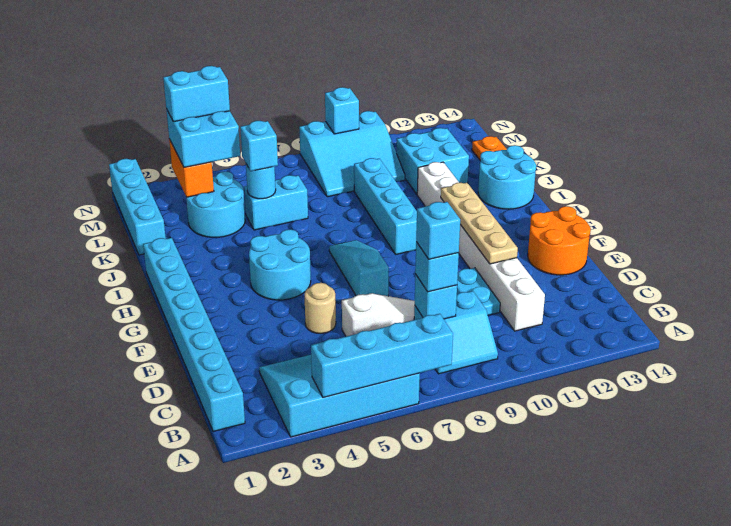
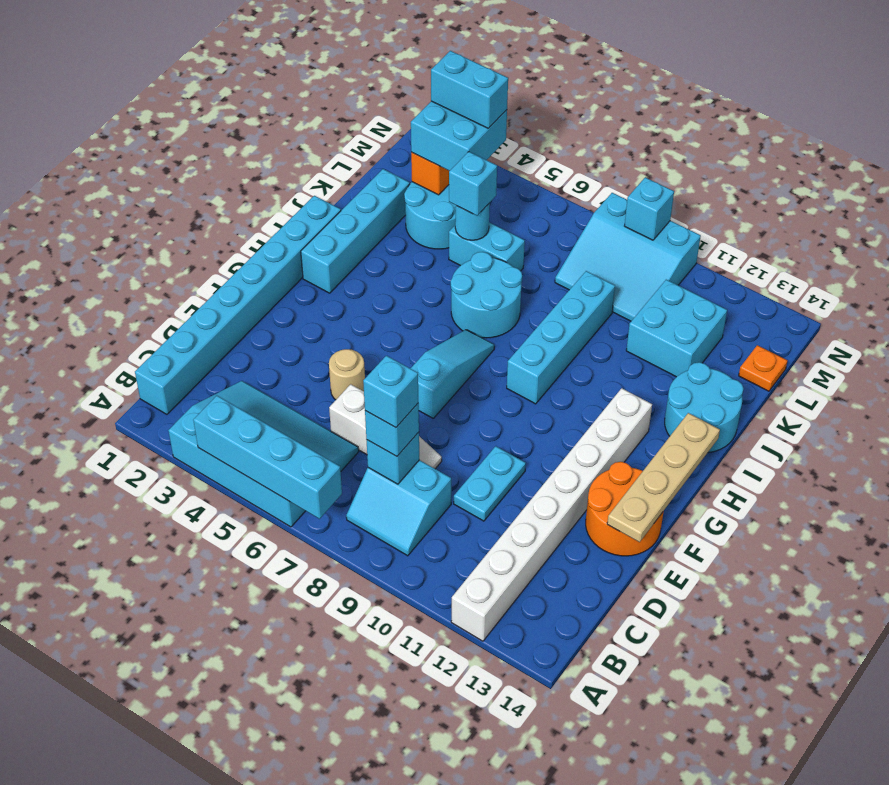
white brick C11:J11 level 1 -> white brick A12:H12 level 1
tan plate E11:H11 level 2 -> tan plate E14:H14 level 2
cyan round brick G4:H5 level 1 -> cyan round brick I6:J7 level 1
cyan brick K1:N1 level 1 -> cyan brick H2:K2 level 1

